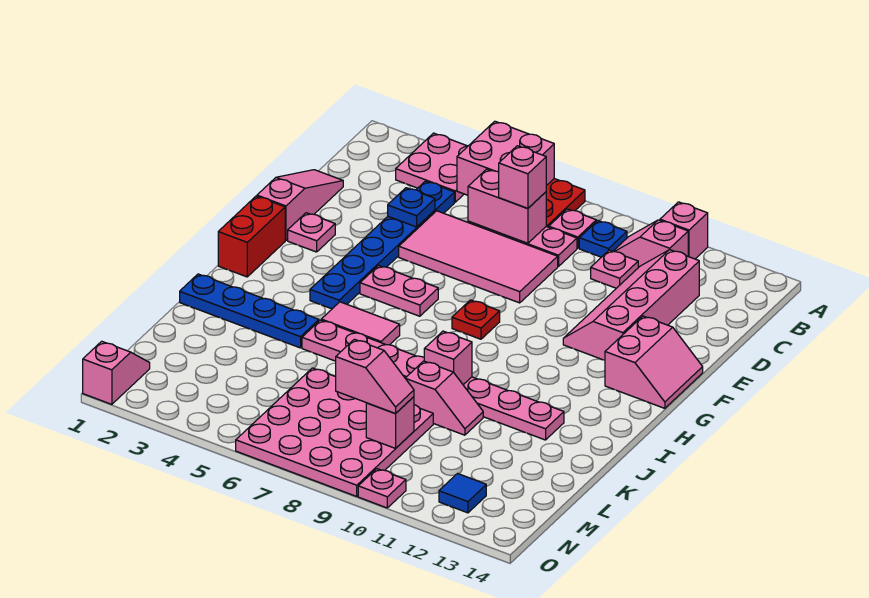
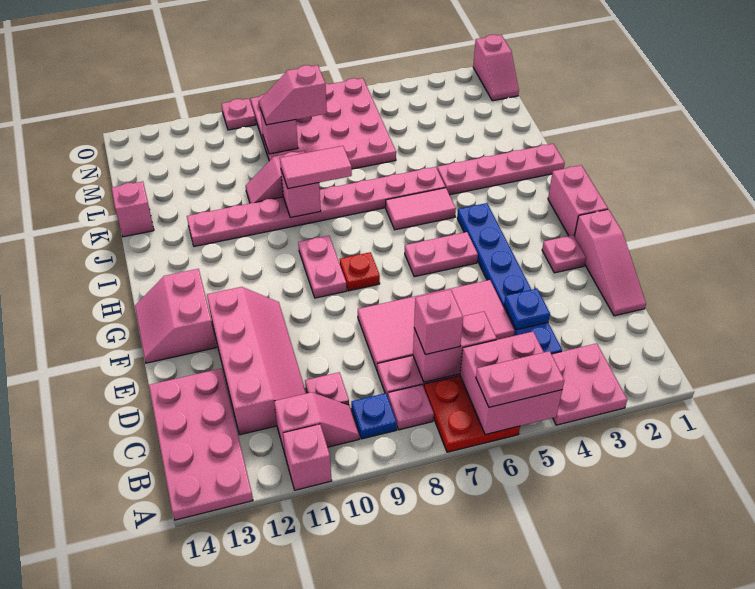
none -> pink plate A5:A6 level 3
none -> pink plate A13:D14 level 1
red brick G1:H1 level 1 -> pink brick G1:H1 level 1
none -> pink plate G9:H9 level 1
blue plate J1:J4 level 1 -> pink plate J1:J4 level 1
none -> pink tile J8:J9 level 3
none -> pink brick K14 level 1
blue tile N12 level 1 -> none

